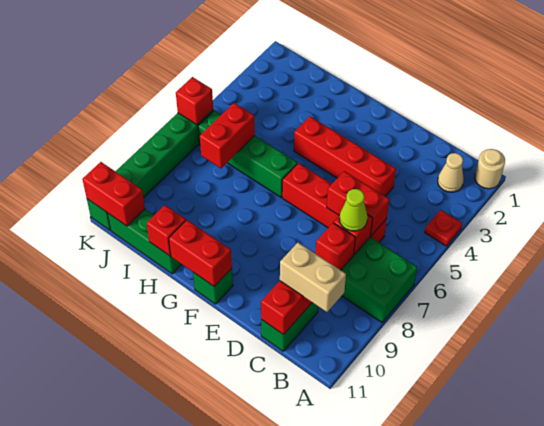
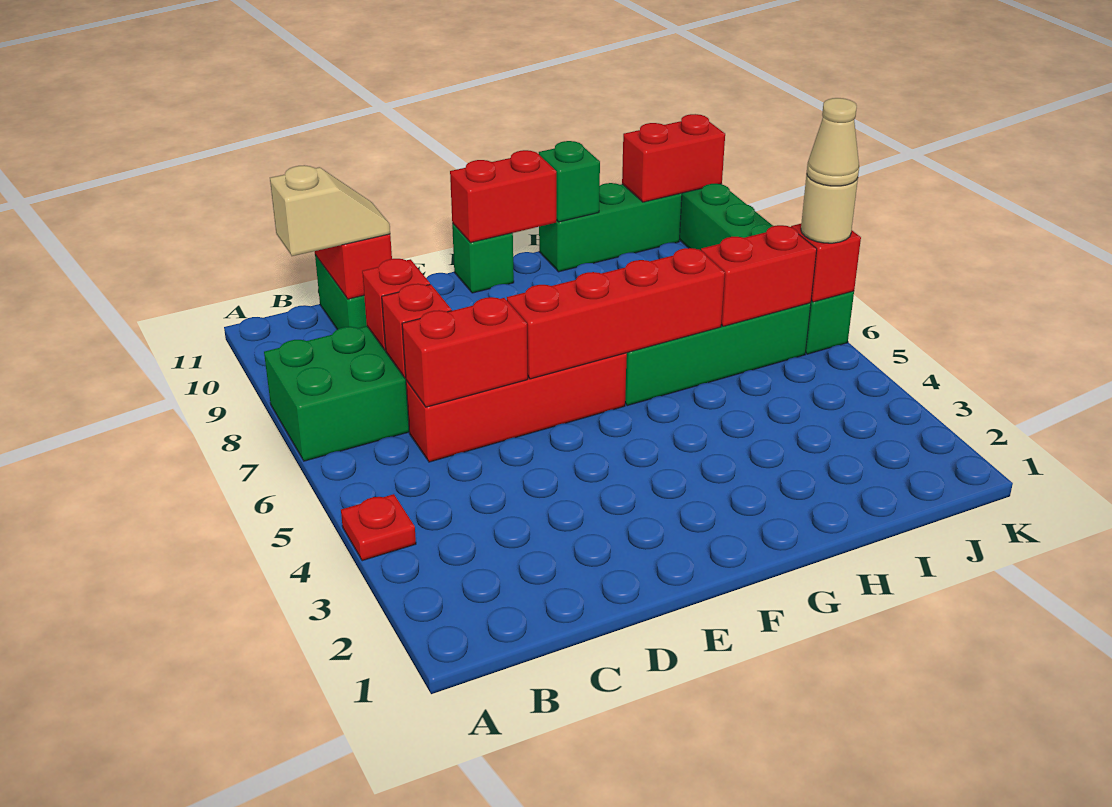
tan round brick A1 level 1 -> tan round brick K6 level 3
tan cone B2 level 1 -> tan cone K6 level 4
tan brick B10:C10 level 3 -> tan slope B10:C10 level 3 top B
lime cone C7 level 3 -> none
red brick D4:G4 level 1 -> red brick E6:H6 level 2
red brick H11 level 2 -> green brick H11 level 2
red brick I6:I7 level 2 -> red brick I6:J6 level 2

